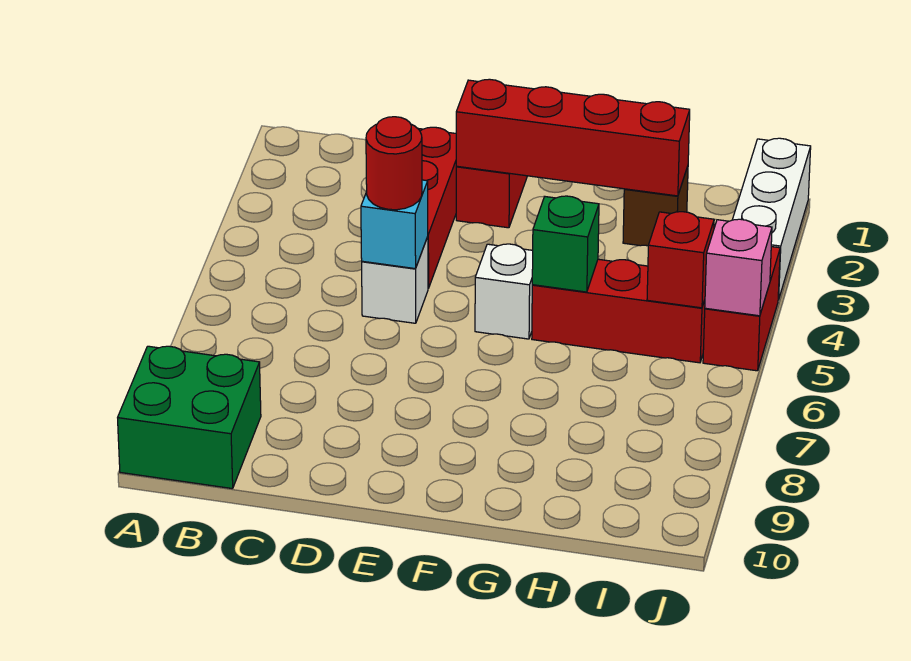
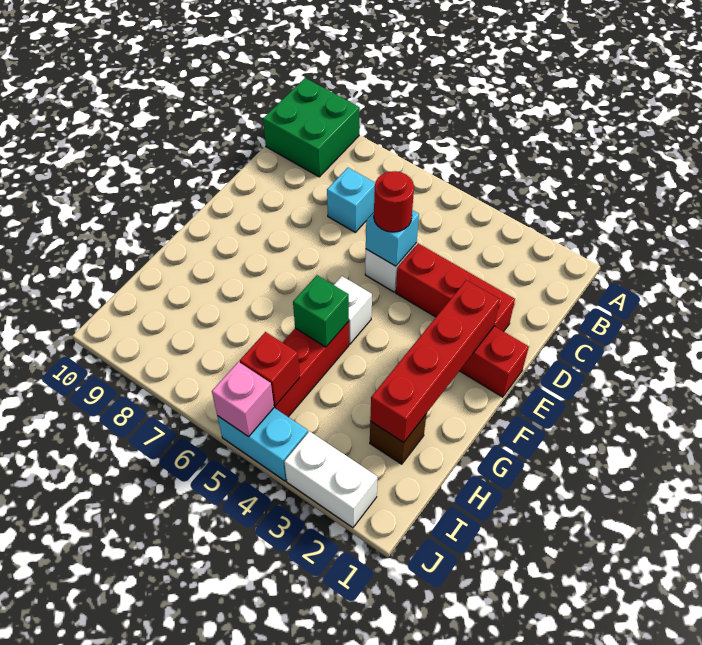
none -> cyan brick C7 level 1
white brick J1:J3 level 1 -> white brick J2:J3 level 1
red brick J4:J5 level 1 -> cyan brick J4:J5 level 1

